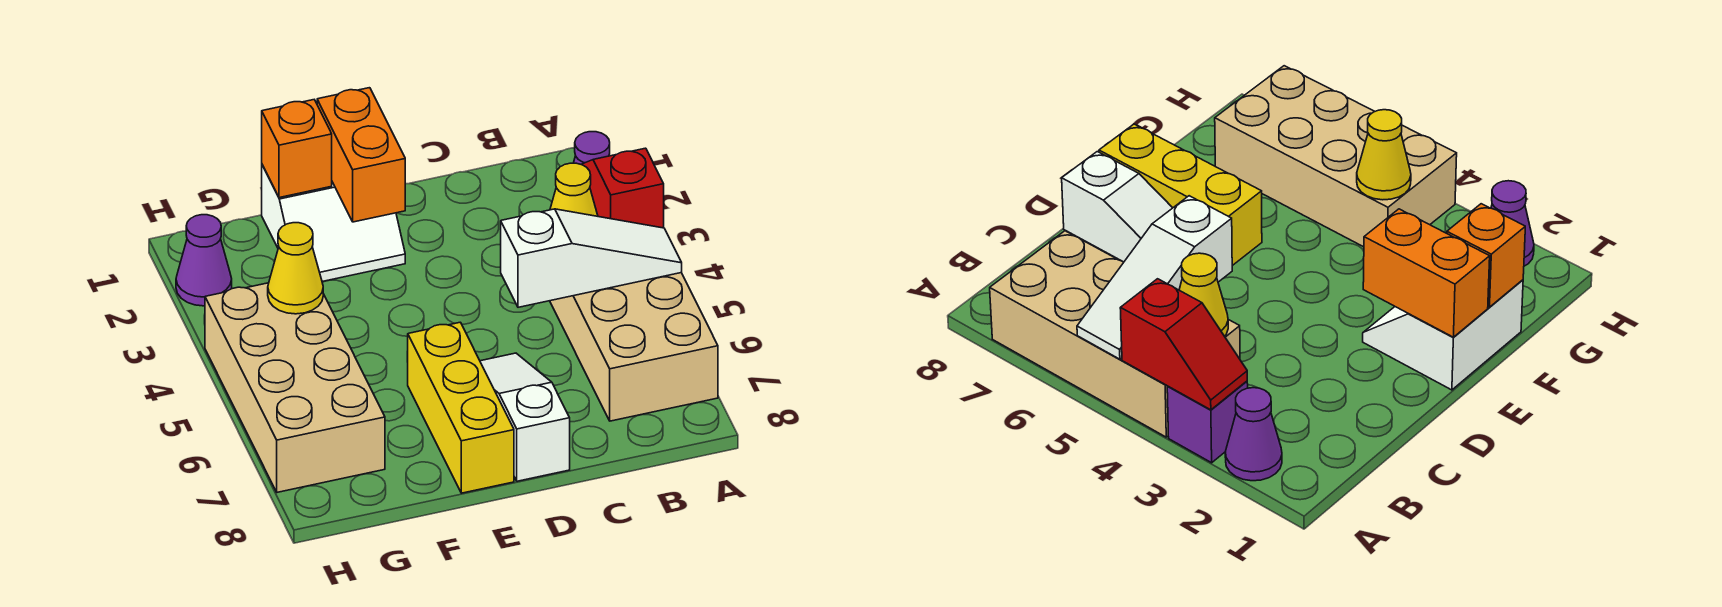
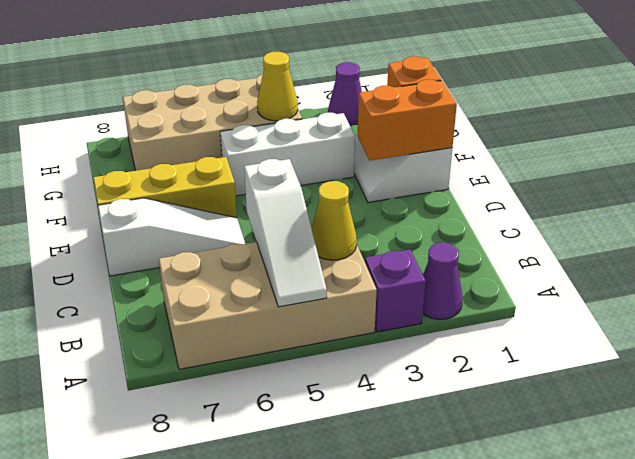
red slope A3:A4 level 2 top 4 -> none
none -> white brick F3:F5 level 1

